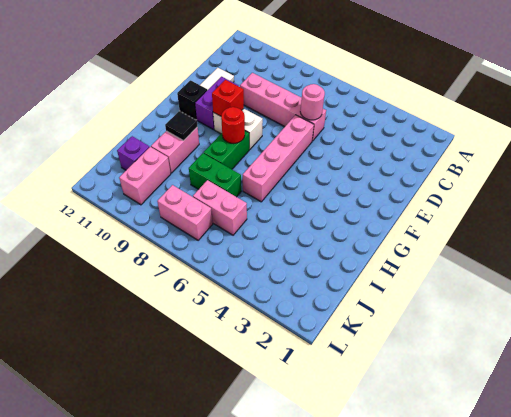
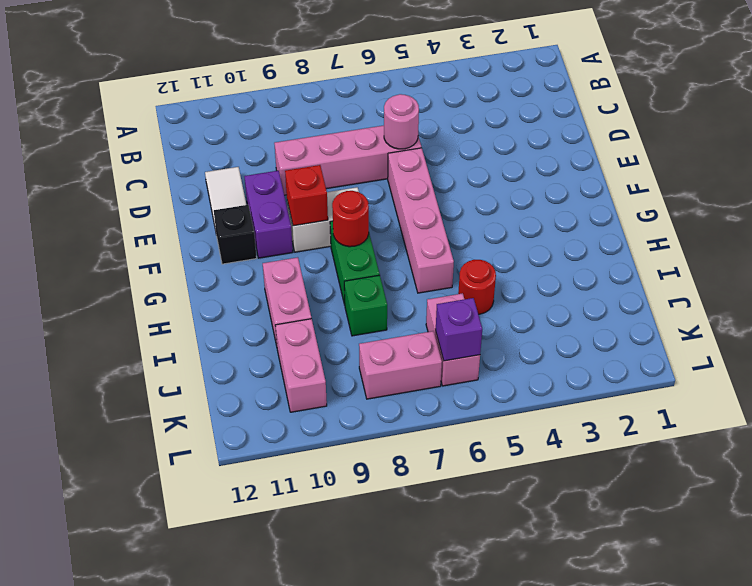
black tile H10 level 2 -> none
none -> red round brick I5 level 1
green brick I7:I8 level 1 -> green brick I8 level 1
pink brick J6:J7 level 1 -> pink brick J6:K6 level 1
purple brick J11 level 1 -> purple brick K6 level 2

